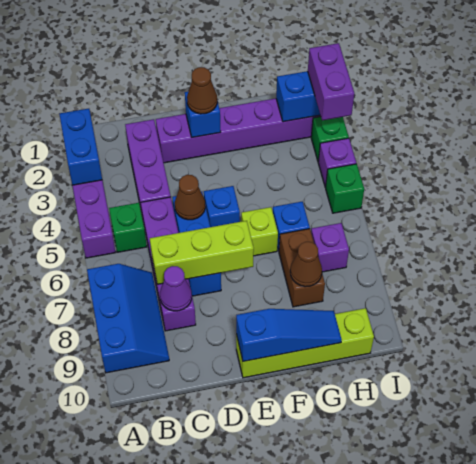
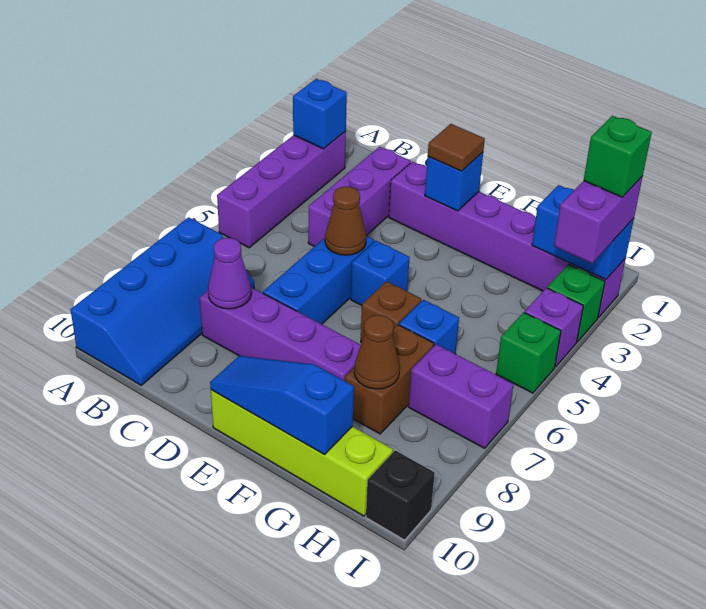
blue brick A2:A3 level 2 -> blue brick A2 level 2
blue slope A7:B9 level 1 top A -> blue slope A7:B10 level 1 top A
green brick B5 level 1 -> green brick I2 level 4
purple brick C5:C8 level 1 -> purple brick C8:F8 level 1
lime brick C7:E7 level 2 -> none
brown cone E2 level 3 -> brown tile E2 level 3
blue slope E10:G10 level 2 top E -> blue slope E10:G10 level 2 top G
lime brick F6 level 1 -> brown brick F6 level 1
purple brick H7 level 1 -> purple brick H7:I7 level 1
none -> black brick I10 level 1

